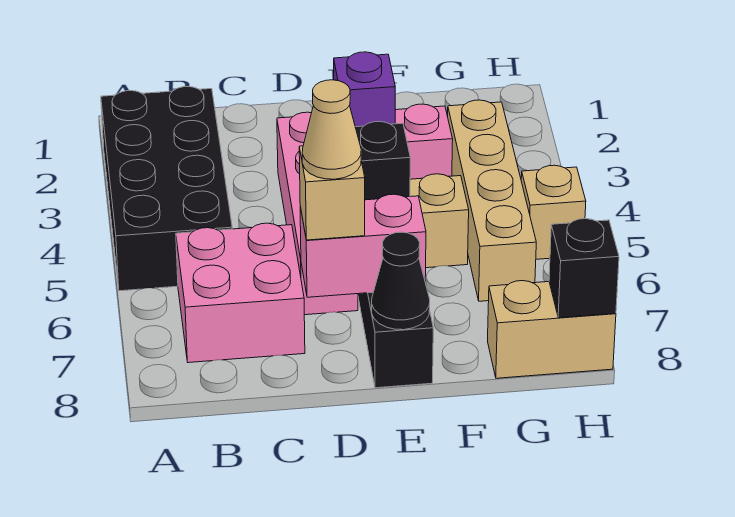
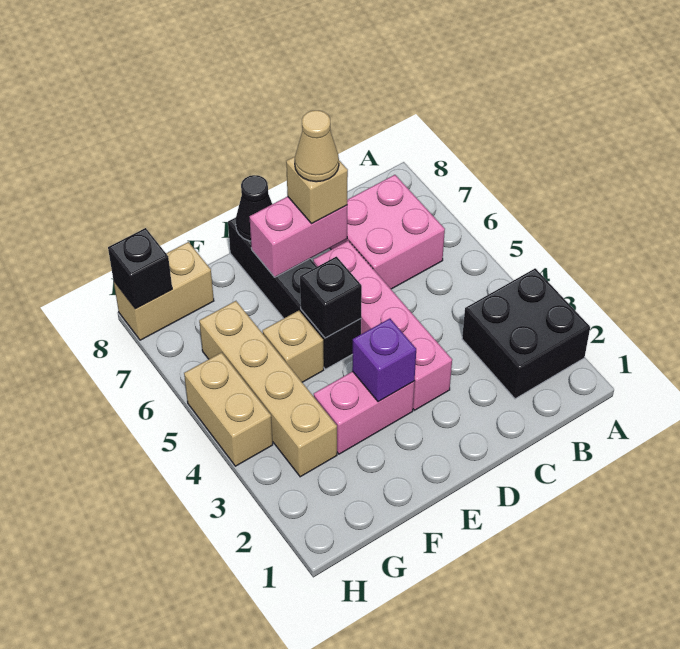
black brick A2:B5 level 1 -> black brick A2:B3 level 1
tan brick H5 level 1 -> tan brick H4:H5 level 1

